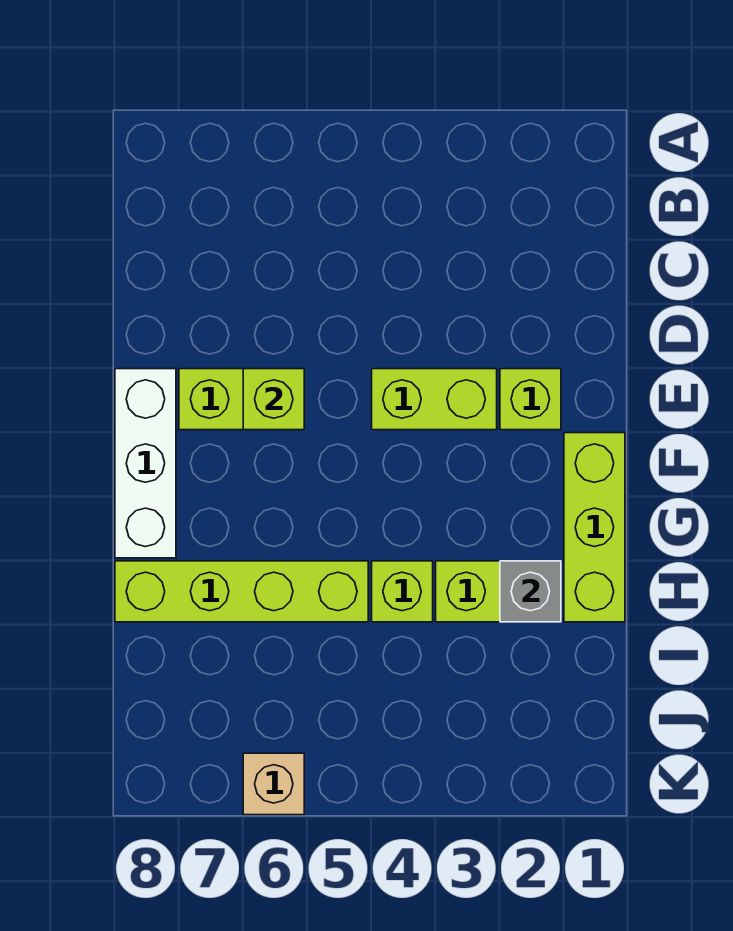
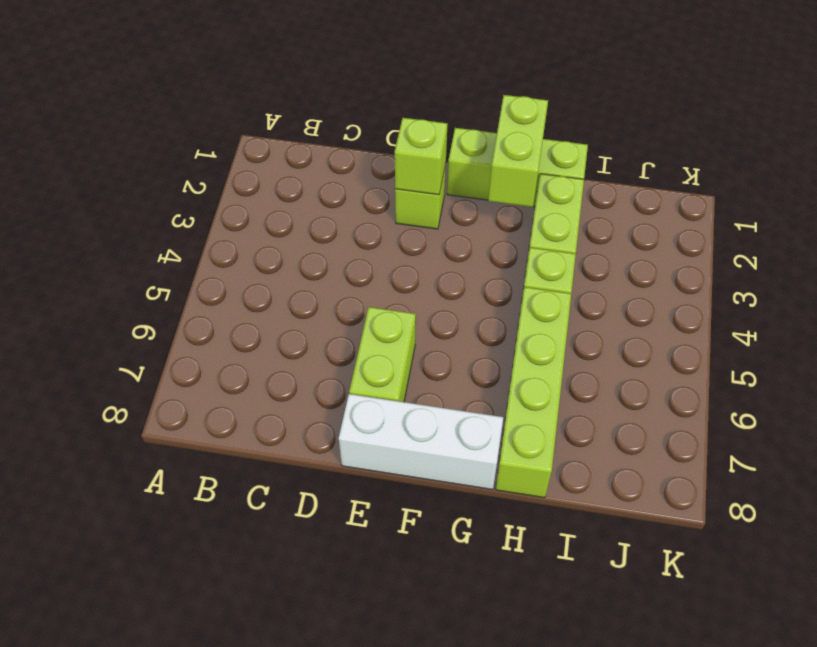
lime brick E3:E4 level 1 -> lime brick G1:G2 level 2
lime brick E6 level 2 -> lime brick E2 level 2
grey brick H2 level 2 -> none
tan brick K6 level 1 -> none

